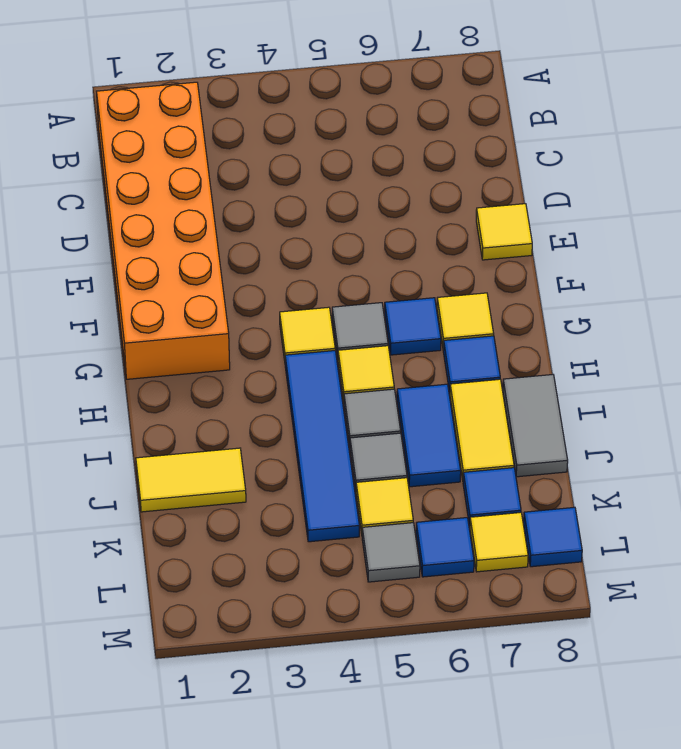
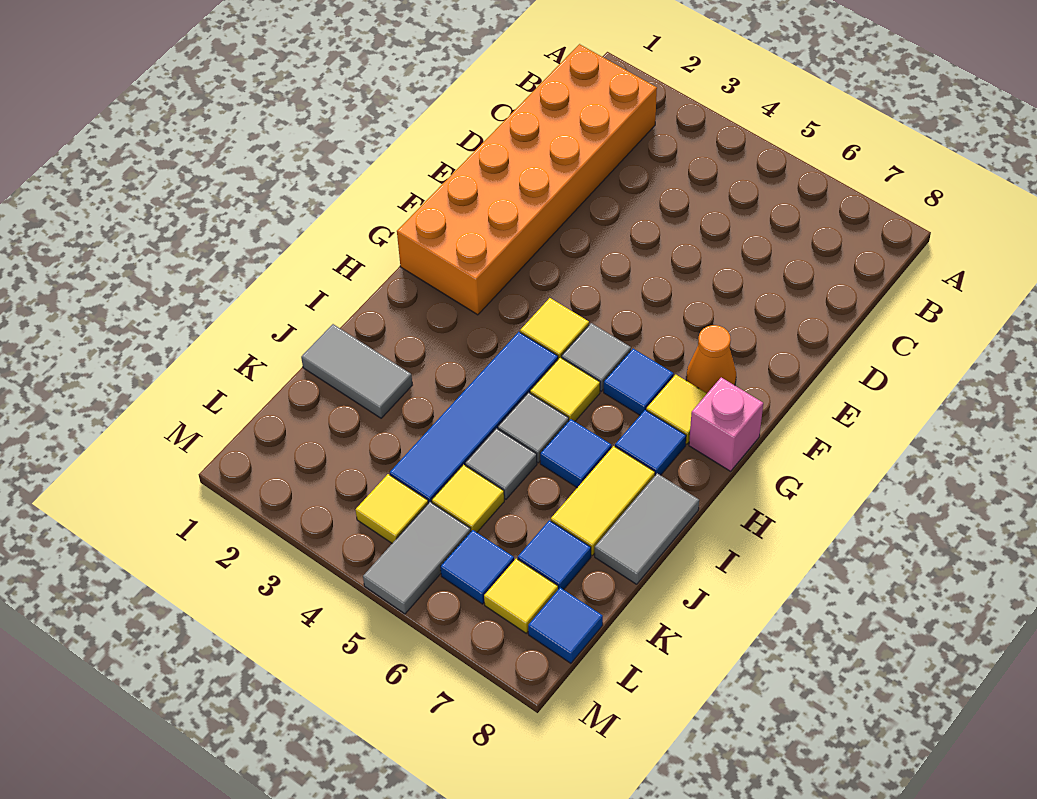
yellow tile E8 level 1 -> yellow tile L4 level 1
none -> orange cone F7 level 1
none -> pink brick G8 level 1
blue tile I6:J6 level 1 -> blue tile I6 level 1
yellow tile J1:J2 level 1 -> grey tile J1:J2 level 1
grey tile L5 level 1 -> grey tile L5:M5 level 1

